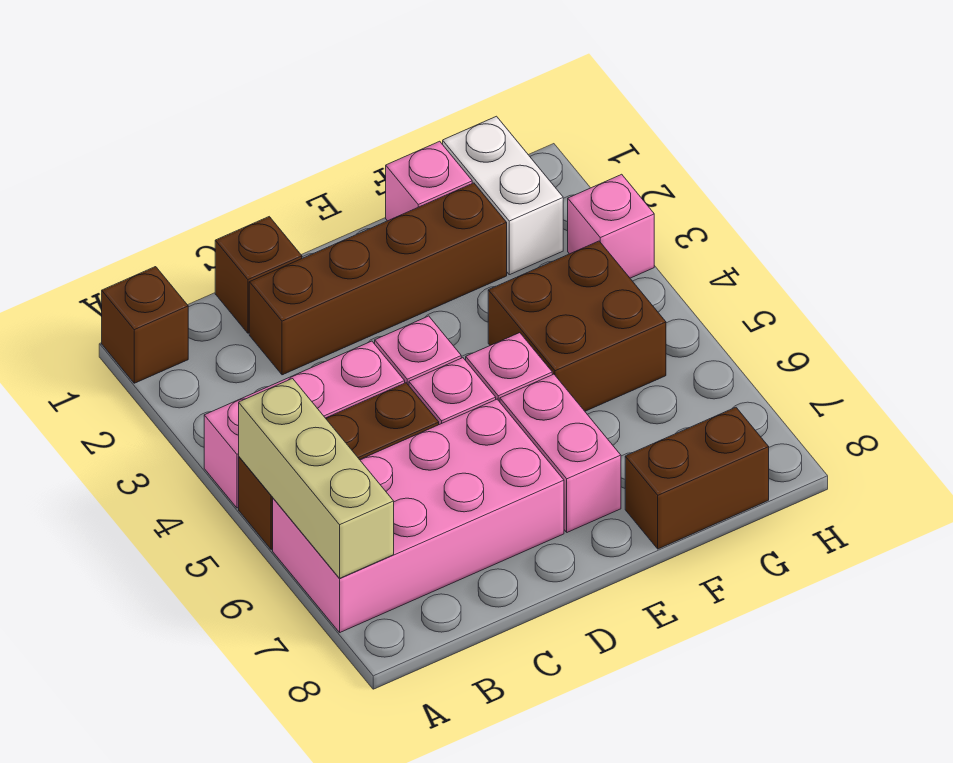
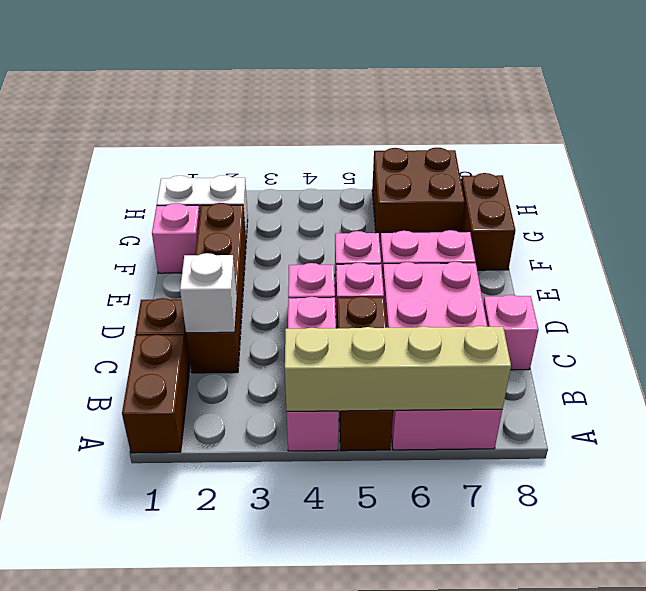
brown brick A1 level 1 -> brown brick A1:B1 level 1
tan brick A5:A7 level 2 -> tan brick A4:A7 level 2
none -> white brick C2 level 2
brown brick F4:G5 level 1 -> brown brick G6:H7 level 1
pink brick H3 level 1 -> pink brick C8 level 1

